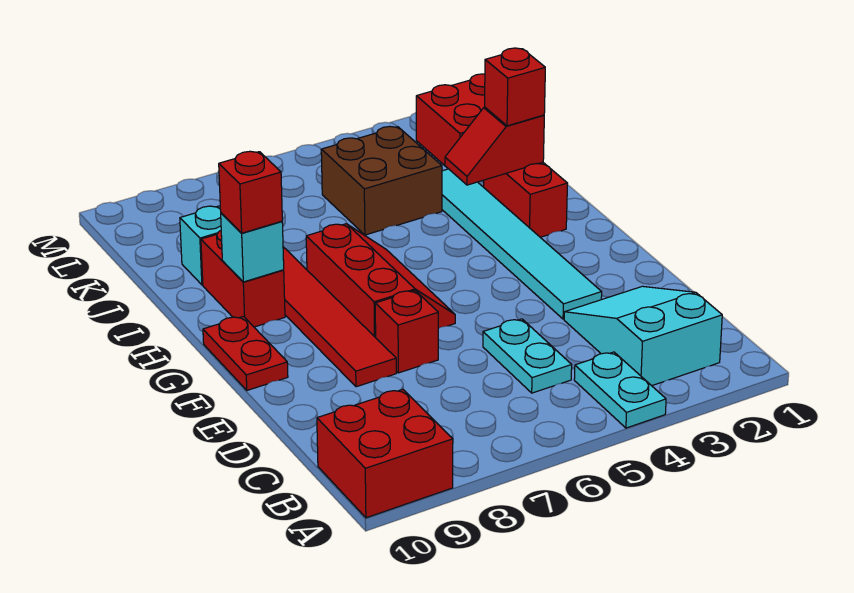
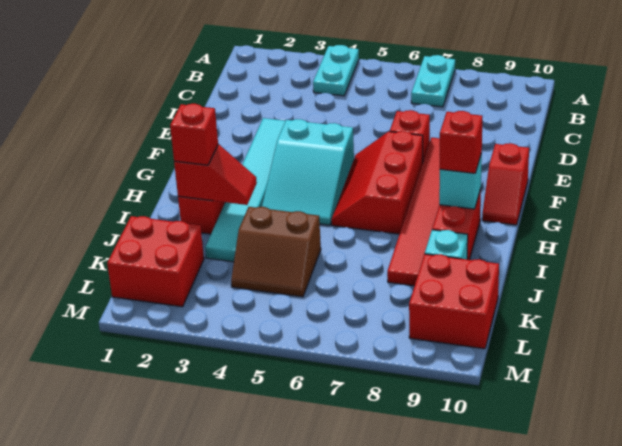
red brick A9:B10 level 1 -> red brick K9:L10 level 1
cyan slope B2:D3 level 1 top B -> cyan slope F4:H5 level 1 top F
cyan plate C5:D5 level 1 -> cyan plate A7:B7 level 1
red plate F10:G10 level 1 -> red slope F10:G10 level 1 top F
brown brick J4:K5 level 1 -> brown slope J4:K5 level 1 top J

